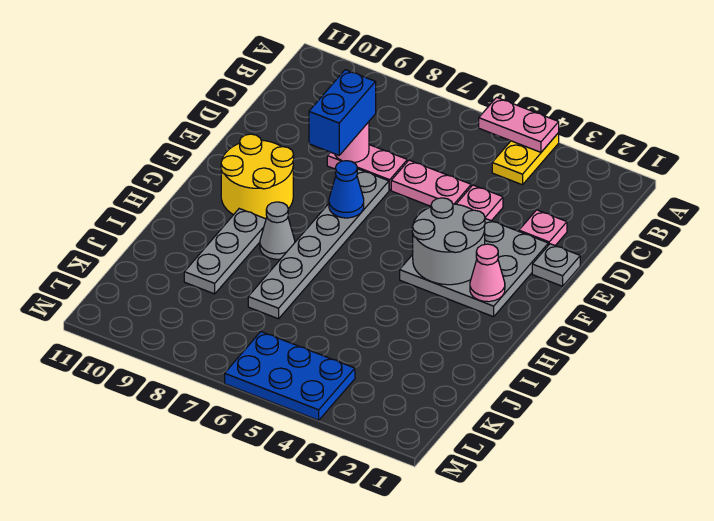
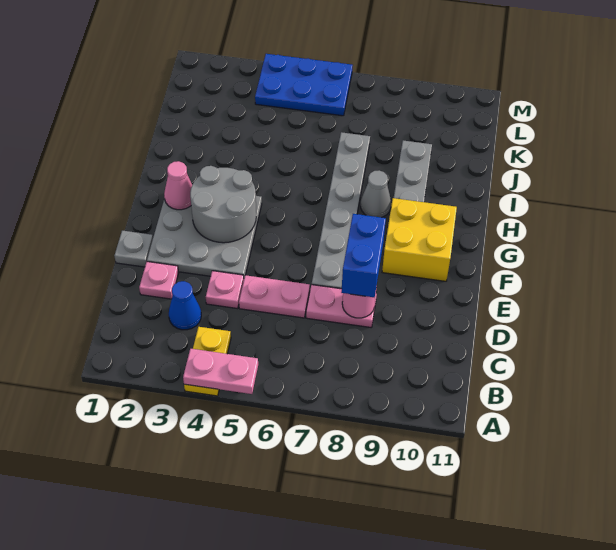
blue cone F7 level 2 -> blue cone C3 level 1
yellow round brick F9:G10 level 1 -> yellow brick F9:G10 level 1

